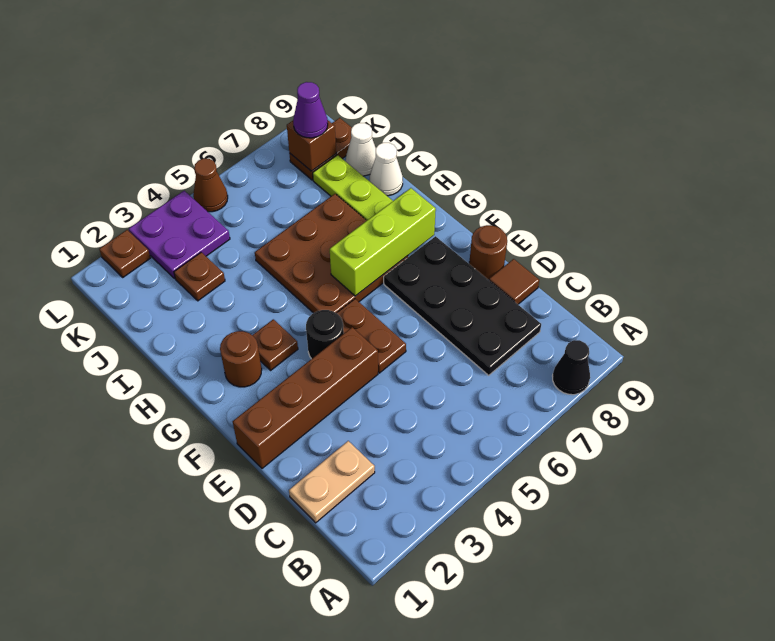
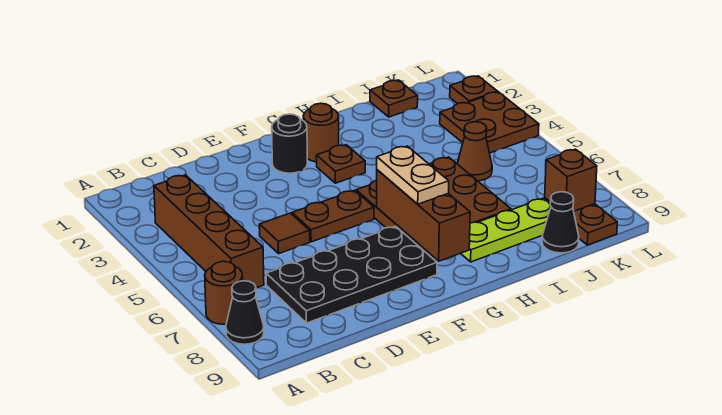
tan plate C1:C2 level 1 -> tan plate G6:G7 level 3
brown tile D9 level 1 -> brown tile D5 level 1
brown brick E1:E4 level 1 -> brown brick B3:B6 level 1
brown round brick E9 level 1 -> brown round brick A7 level 1
black round brick F4 level 1 -> black round brick F2 level 1
lime brick G6:G8 level 2 -> brown brick G6:G8 level 2
white cone I9 level 1 -> none
brown plate J3 level 1 -> brown plate J1 level 1
white cone J9 level 1 -> black cone J9 level 1
purple plate K3:L4 level 1 -> brown plate K3:L4 level 1
purple cone K8 level 3 -> none
brown cone L5 level 1 -> brown cone J5 level 1

